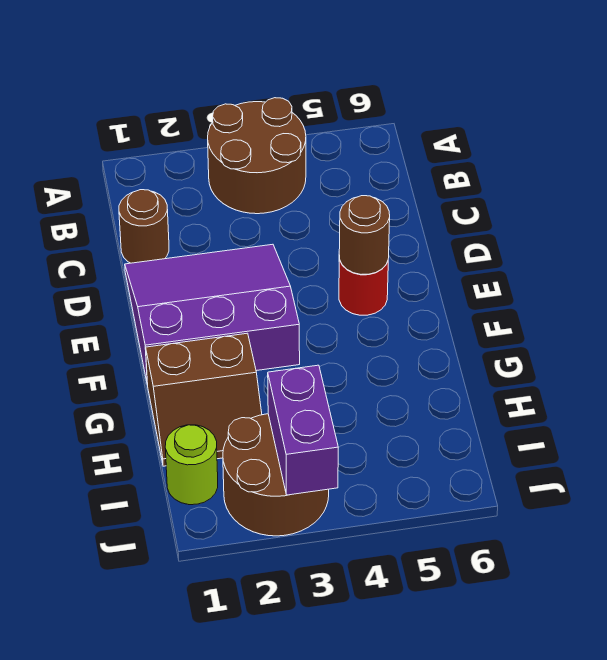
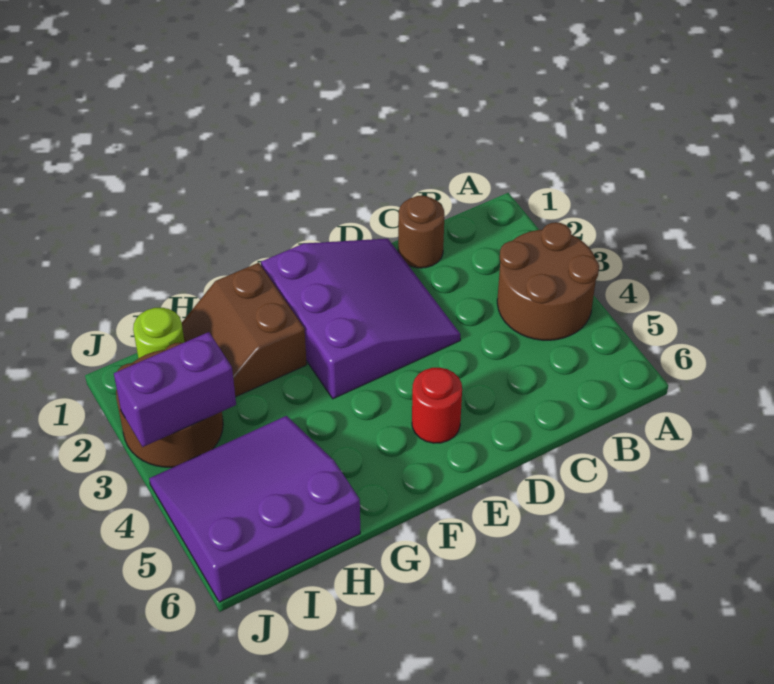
brown round brick E5 level 2 -> none
none -> purple slope H4:J6 level 1 top 6

